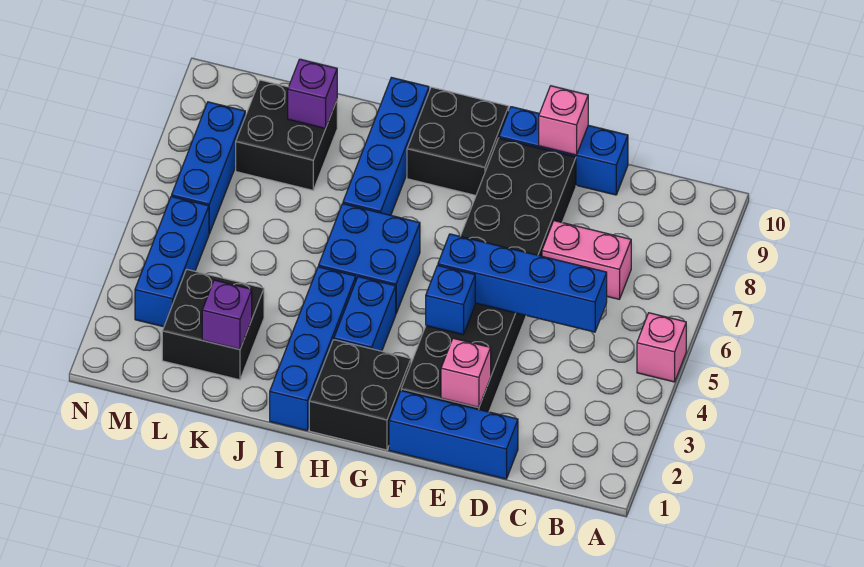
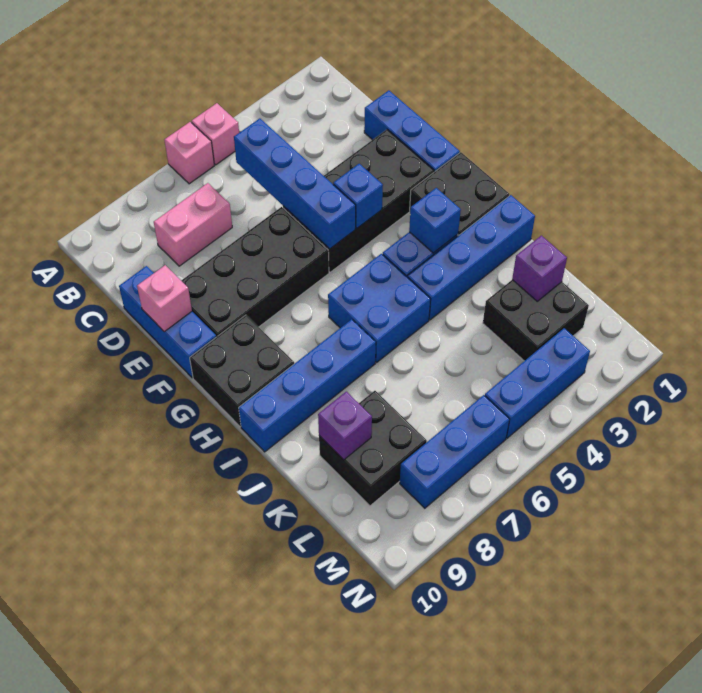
pink brick C7:D7 level 1 -> pink brick C7:C8 level 1
pink brick E2 level 2 -> pink brick A6 level 1
none -> blue brick H3 level 2

